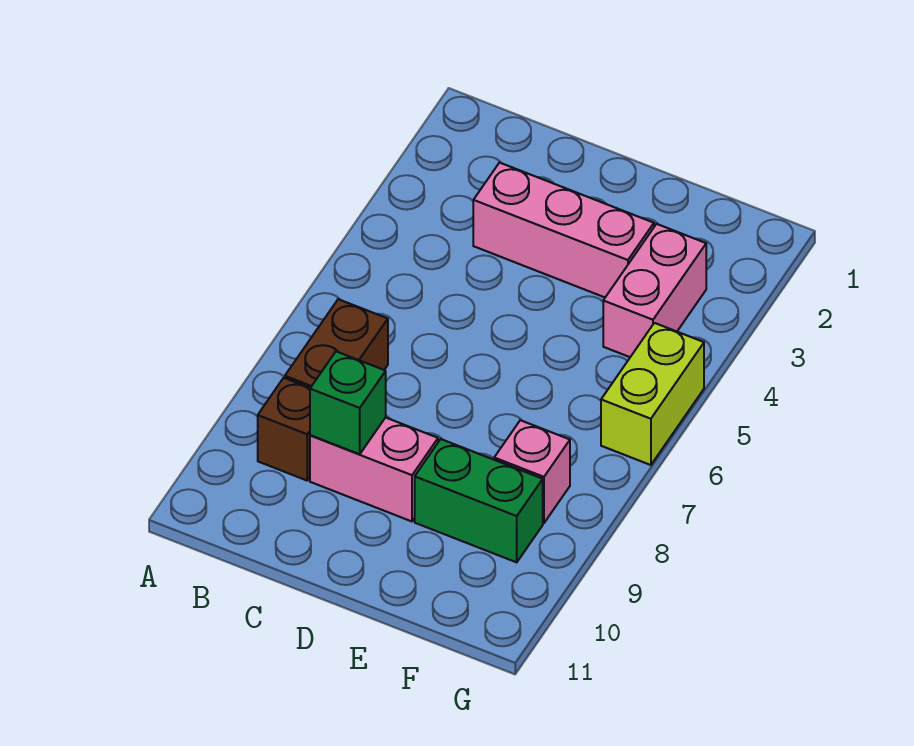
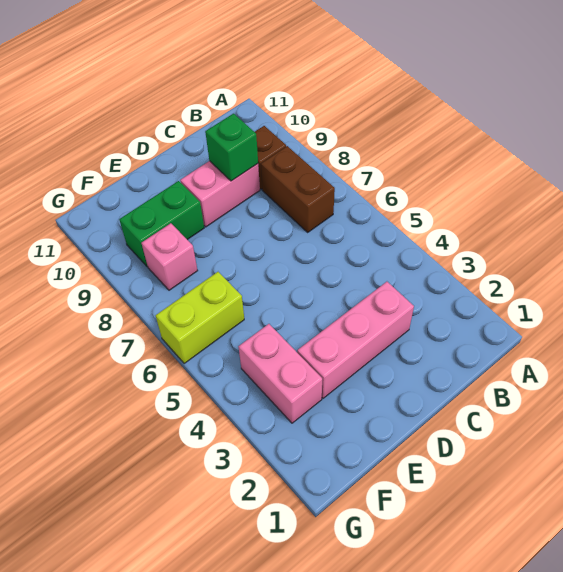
lime brick G5:G6 level 1 -> lime brick F6:G6 level 1

